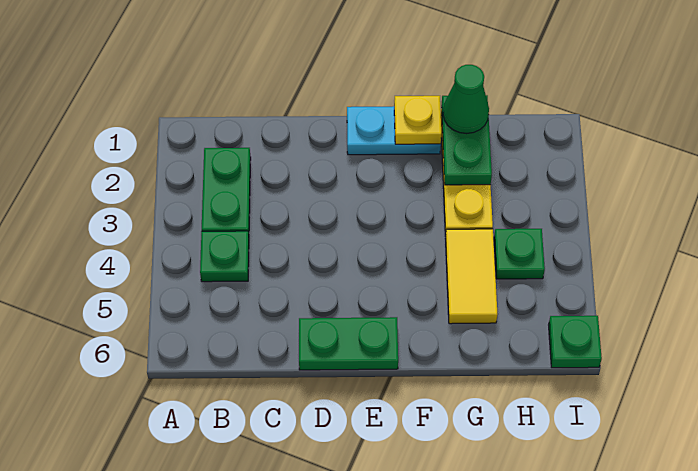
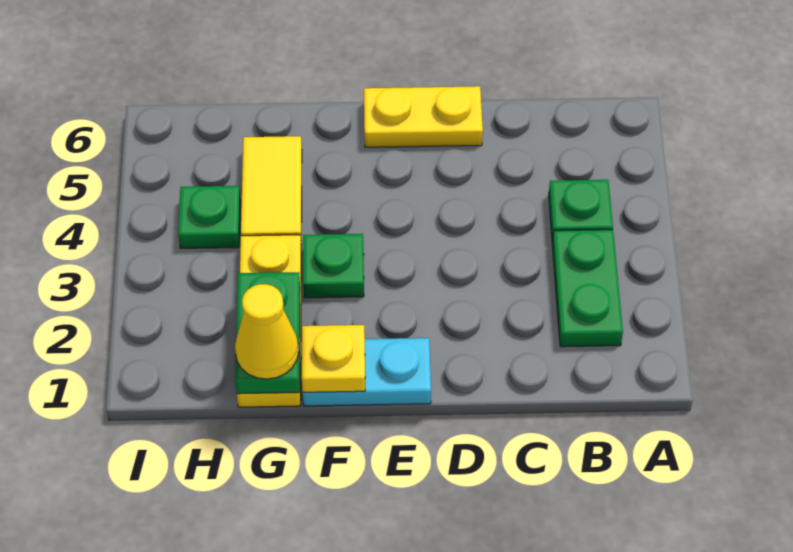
green plate D6:E6 level 1 -> yellow plate D6:E6 level 1
green cone G1 level 3 -> yellow cone G1 level 3
green plate I6 level 1 -> green plate F3 level 1

